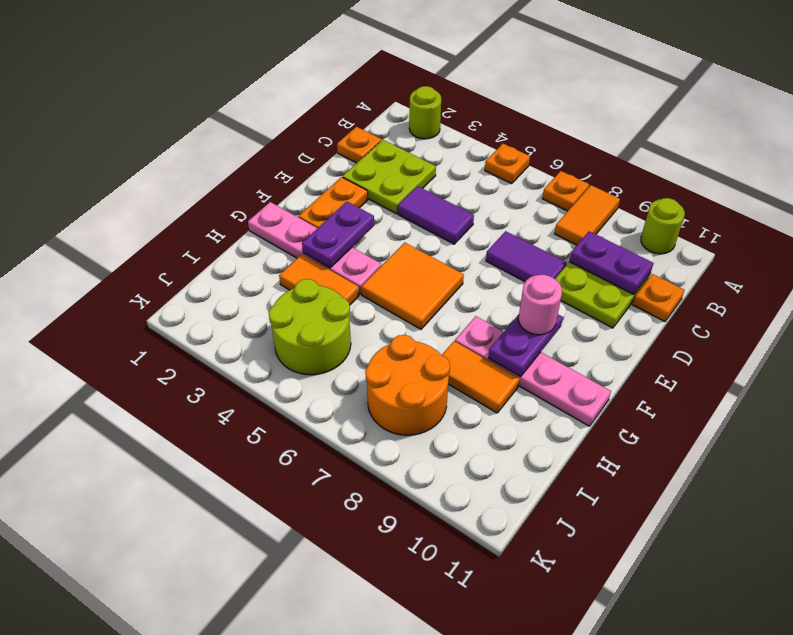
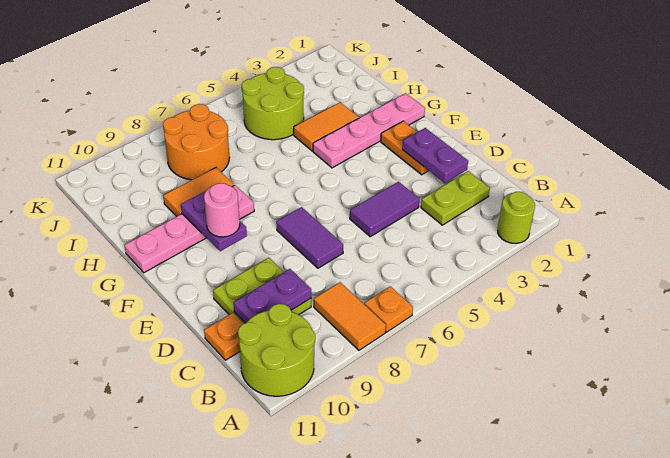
orange plate A5 level 1 -> none
lime round brick A10 level 1 -> lime round brick A10:B11 level 1
orange plate C1 level 1 -> none
lime plate C2:D3 level 1 -> lime plate C2:C3 level 1
purple tile D7:D8 level 1 -> purple tile D7:E7 level 1
purple plate F3:G3 level 2 -> purple plate D2:E2 level 2
orange tile F5:G6 level 1 -> none

